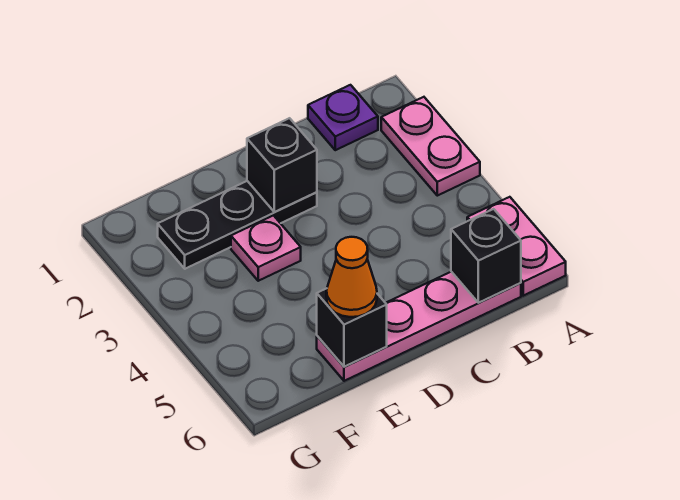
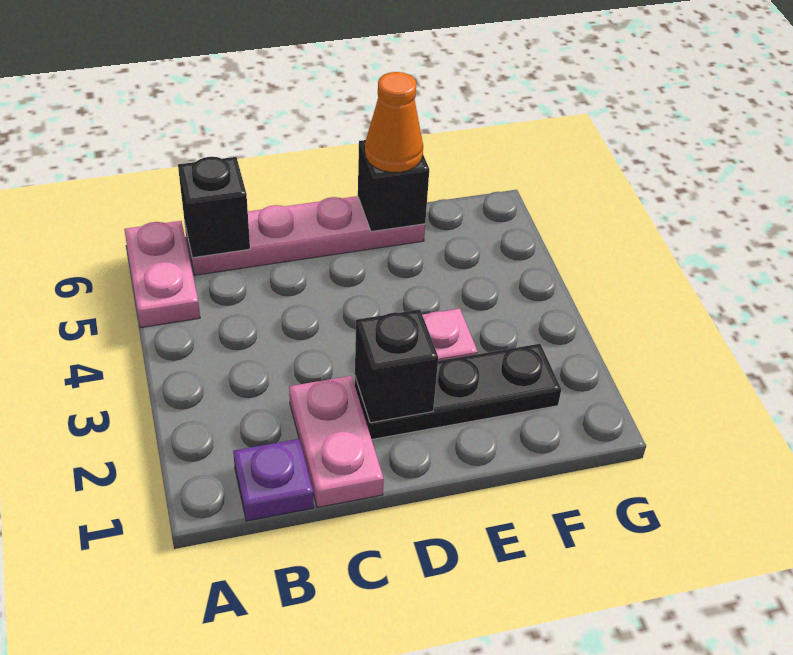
pink plate A2:A3 level 1 -> pink plate C1:C2 level 1

